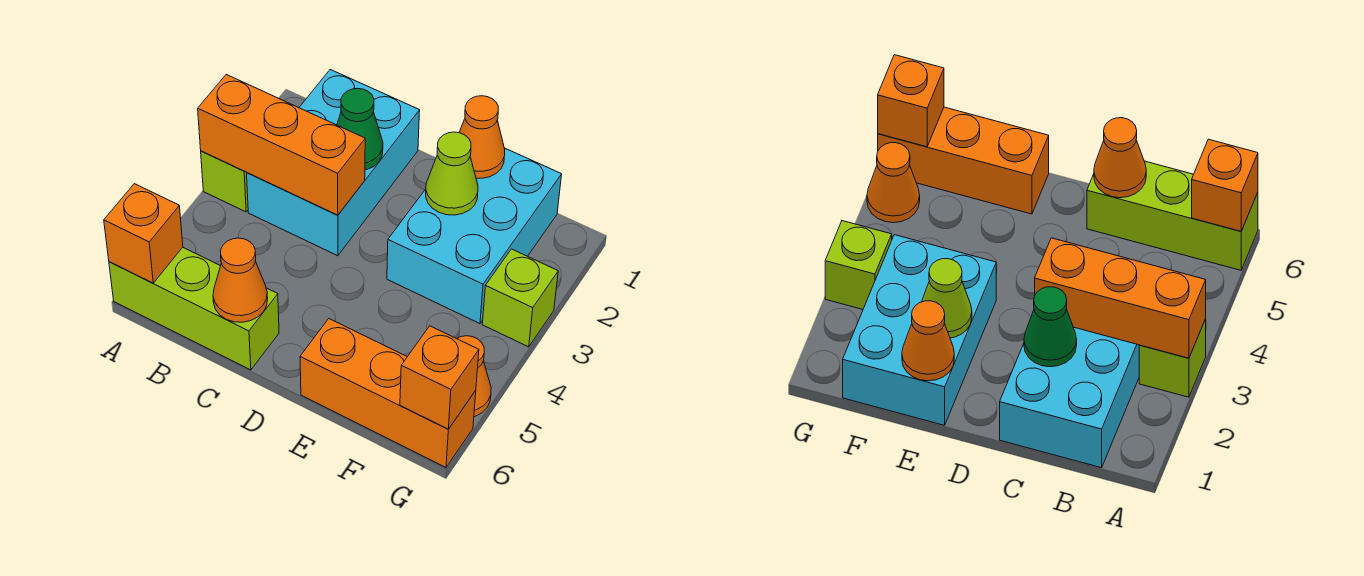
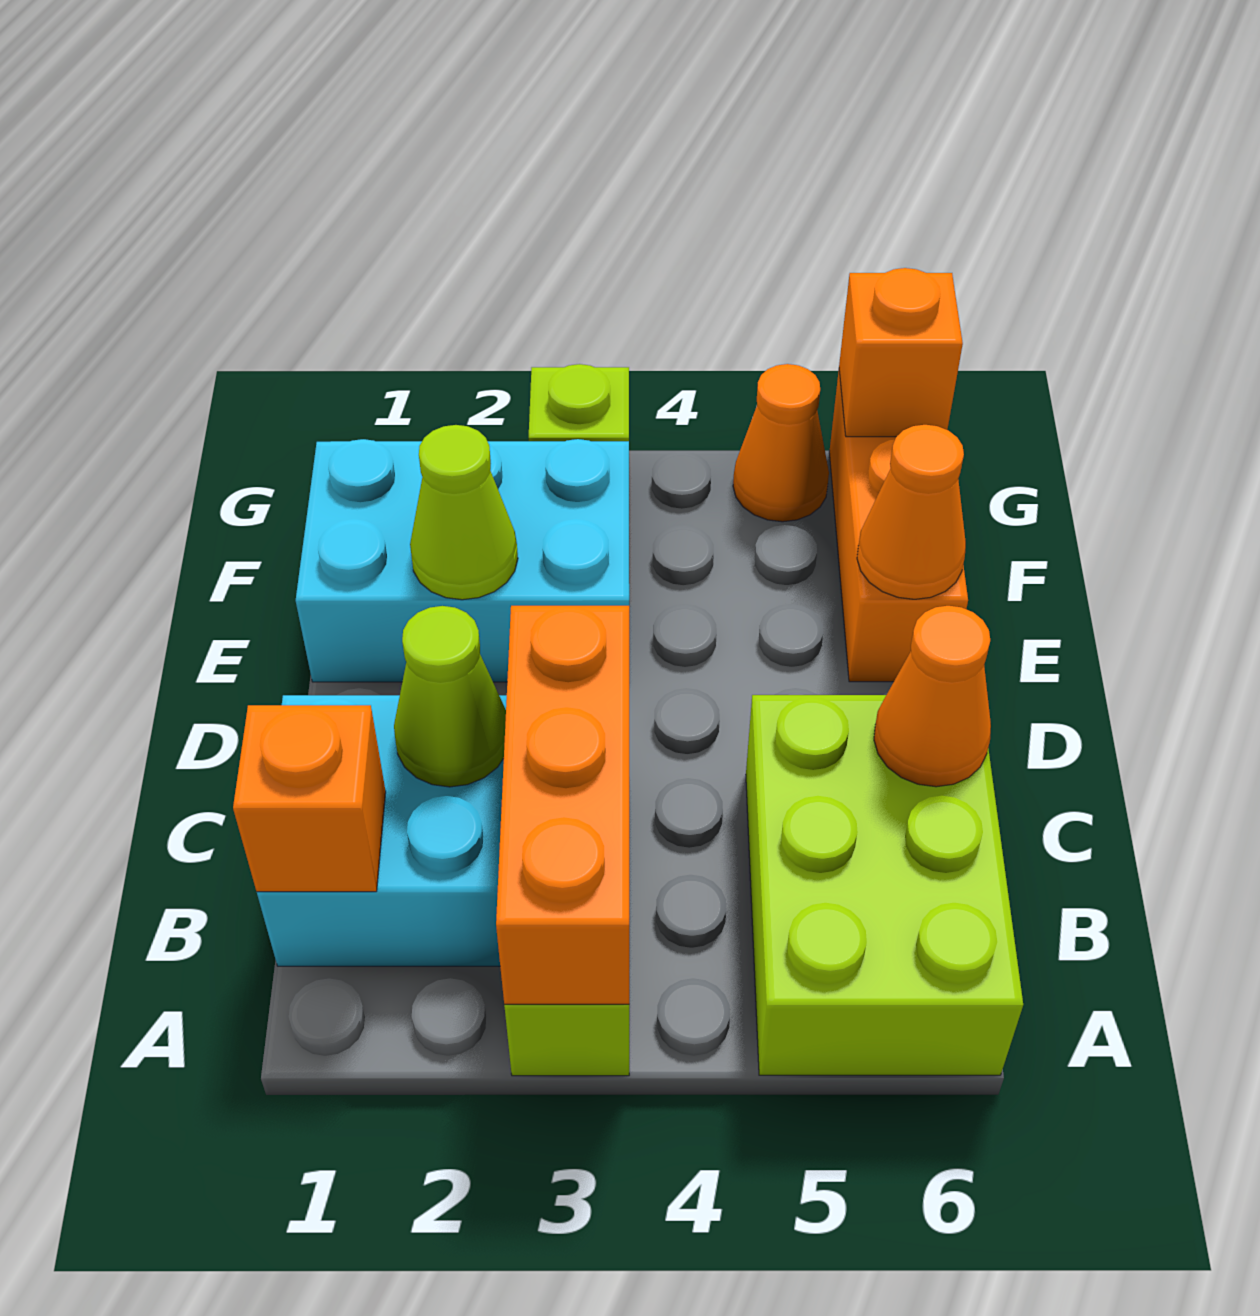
lime brick A6:C6 level 1 -> lime brick A5:C6 level 1
orange brick A6 level 2 -> orange brick B1 level 2
green cone C2 level 2 -> lime cone C2 level 2
orange cone E1 level 2 -> orange cone E6 level 2

